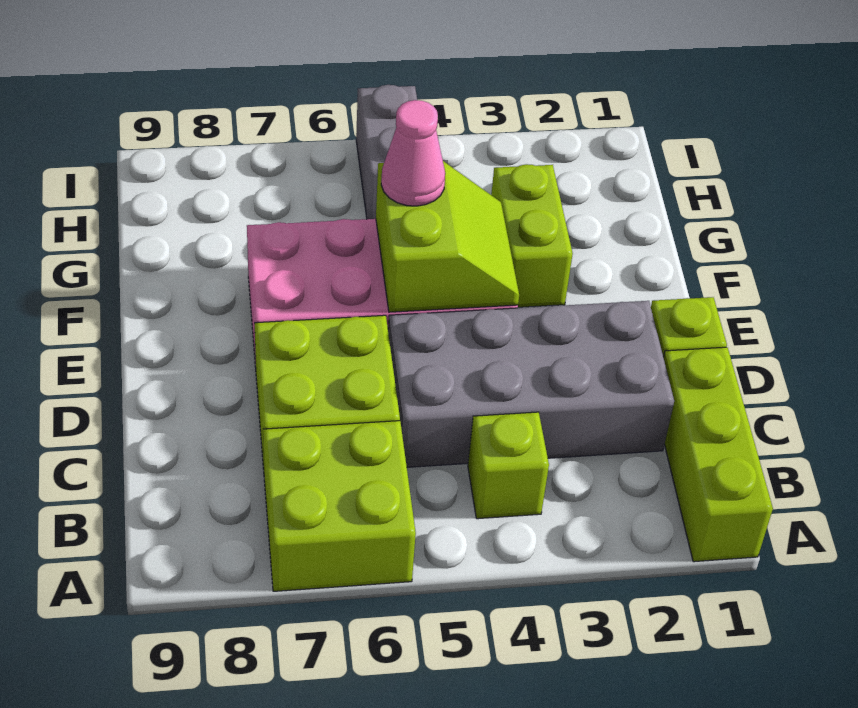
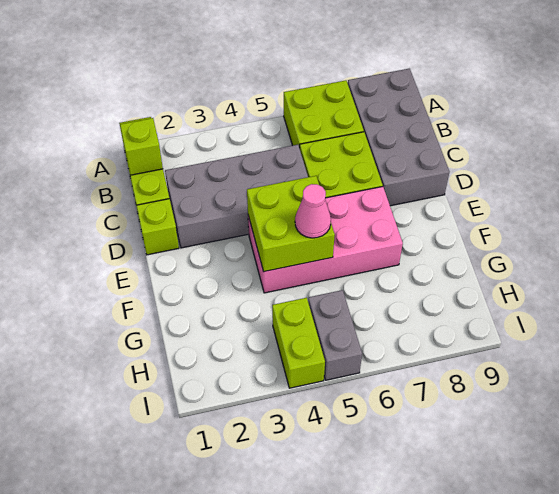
none -> grey brick A8:D9 level 1
lime brick B4 level 1 -> lime brick B1 level 2
lime slope E4:F5 level 2 top 5 -> lime brick E4:F5 level 2
lime brick F3:G3 level 1 -> lime brick H4:I4 level 1

